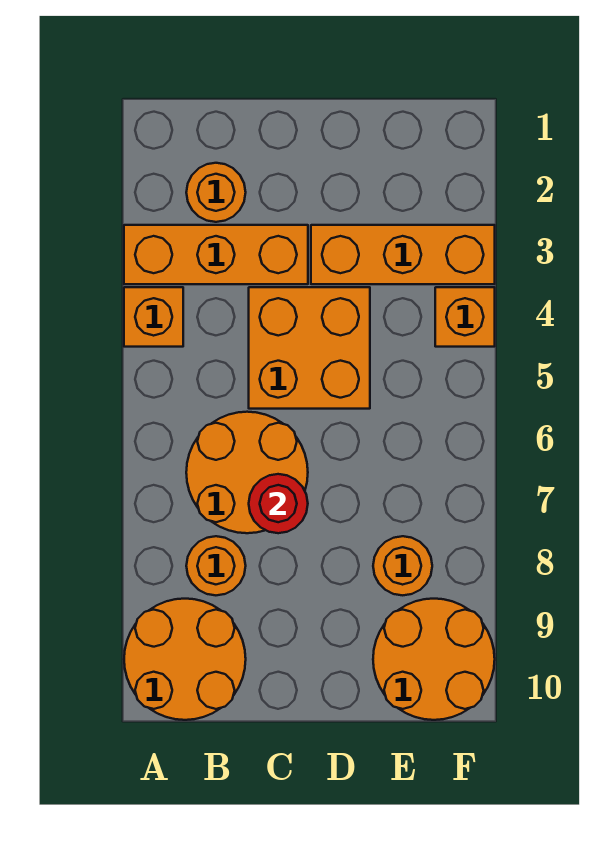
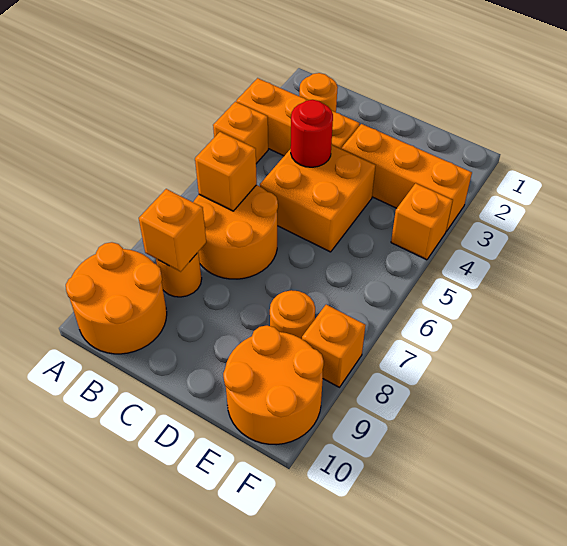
none -> orange brick B6 level 2
none -> orange brick B8 level 2
red round brick C7 level 2 -> red round brick C4 level 2
none -> orange brick F8 level 1

